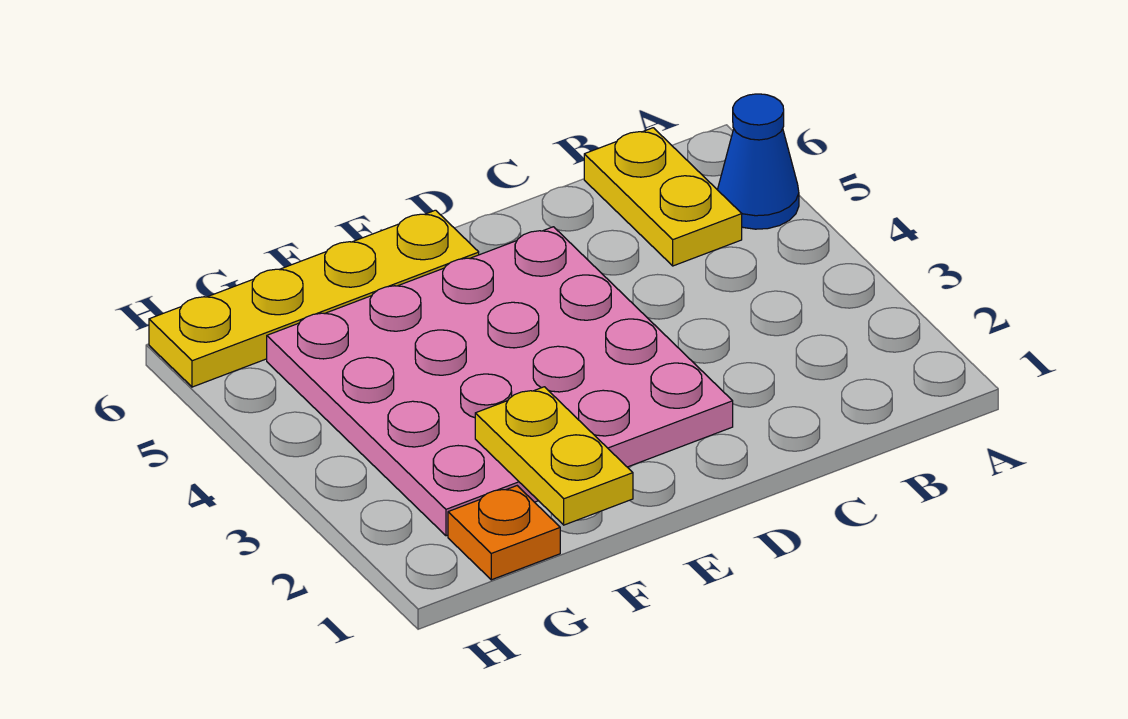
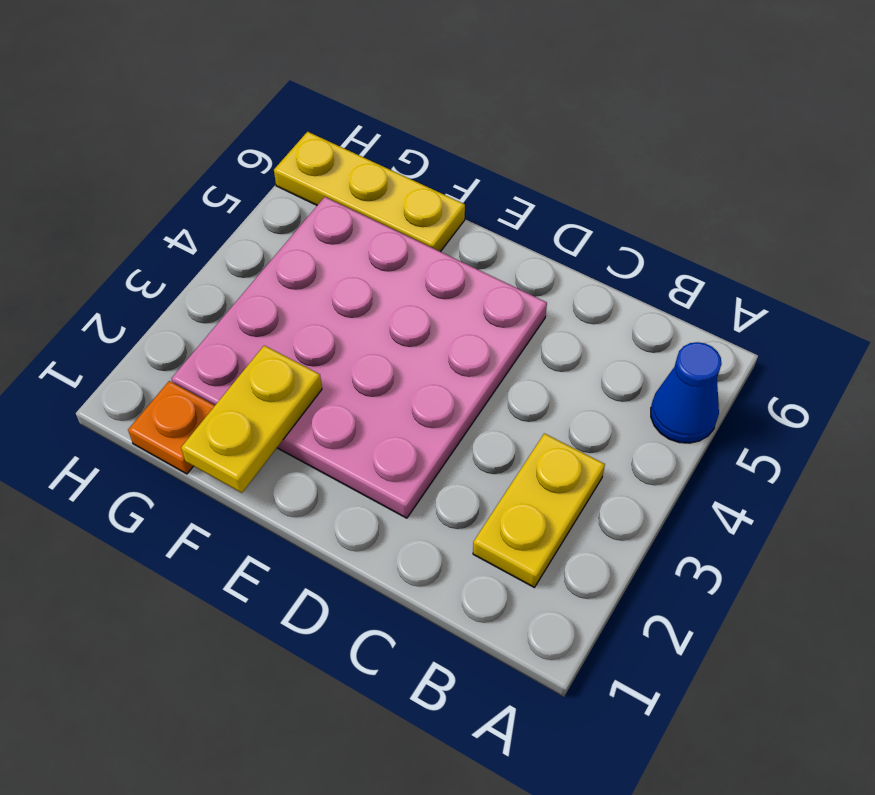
yellow plate B5:B6 level 1 -> yellow plate B2:B3 level 1
yellow plate E6:H6 level 1 -> yellow plate F6:H6 level 1

